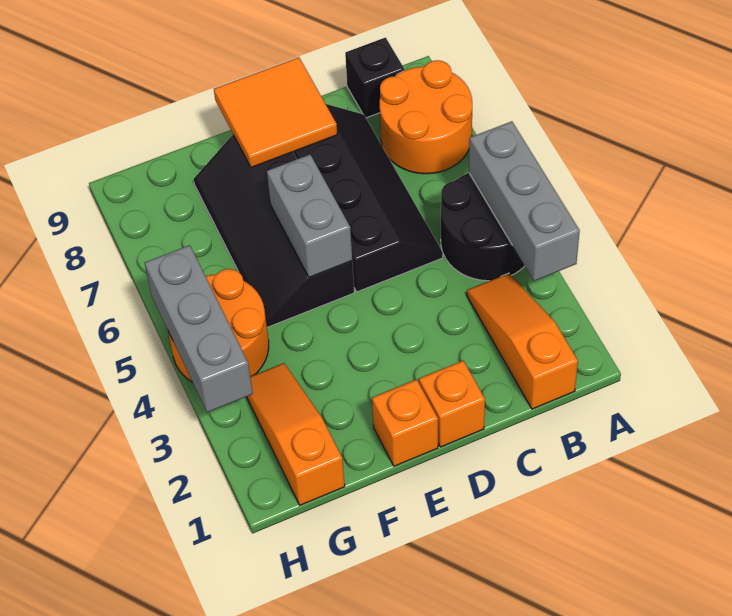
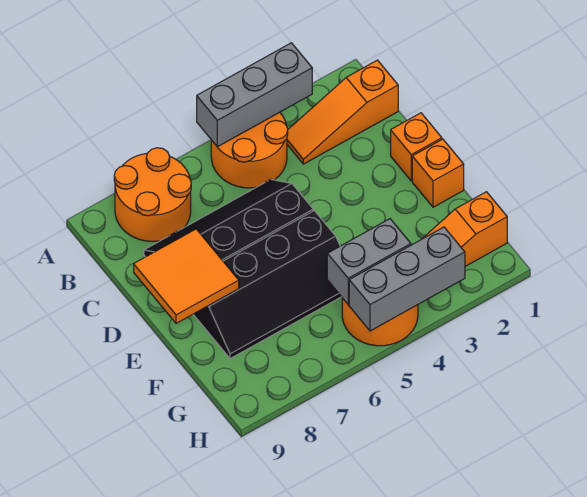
black round brick A4:B5 level 1 -> orange round brick A4:B5 level 1
black brick B9 level 1 -> none
grey brick E5:E6 level 2 -> grey brick G4:G5 level 2

